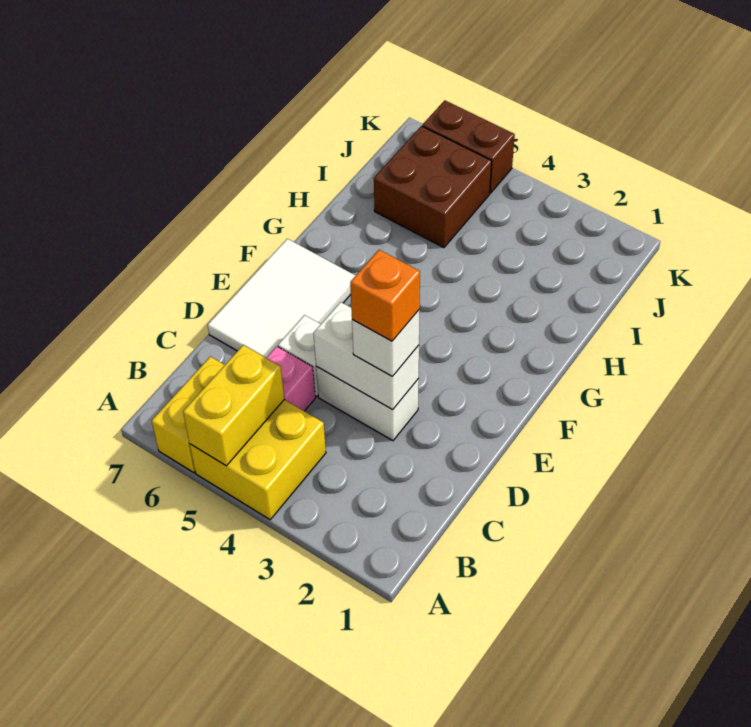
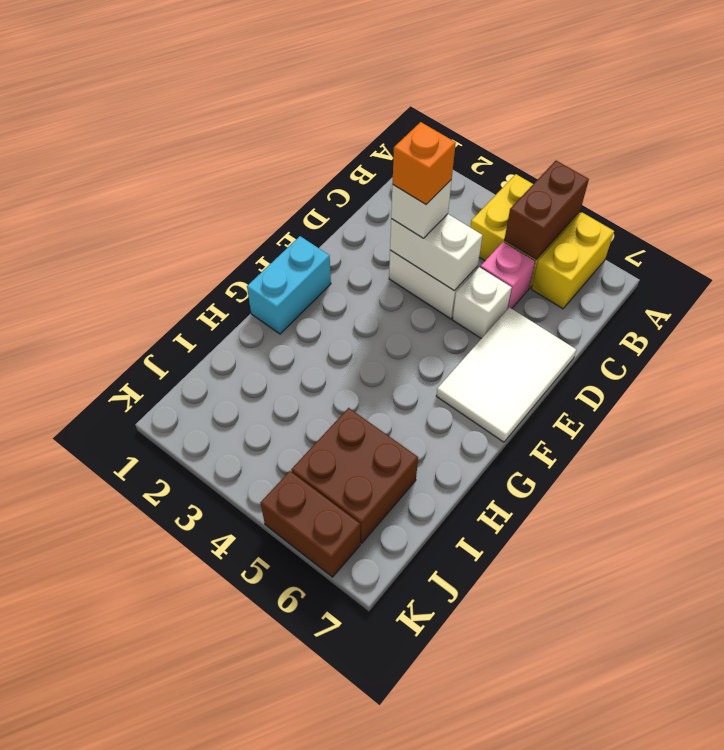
yellow brick A5:B5 level 2 -> brown brick A5:B5 level 2
none -> cyan brick F1:G1 level 1

